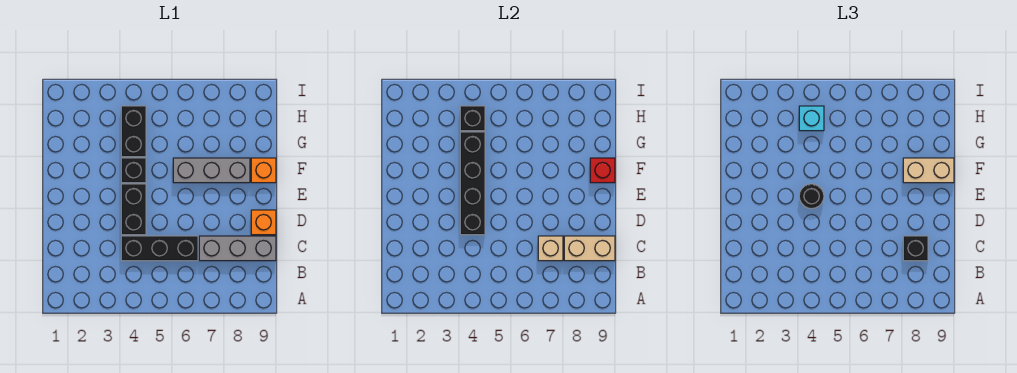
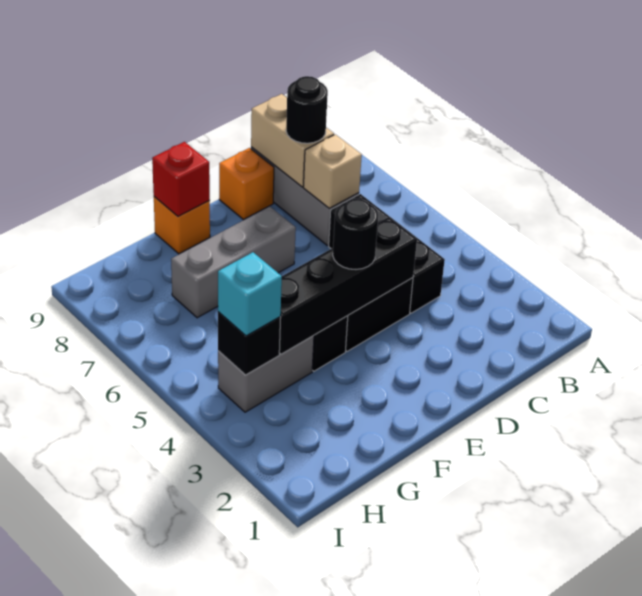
black brick C8 level 3 -> black round brick C8 level 3
grey brick F6:F8 level 1 -> grey brick E7:G7 level 1
tan brick F8:F9 level 3 -> none
black brick G4:H4 level 1 -> grey brick G4:H4 level 1

